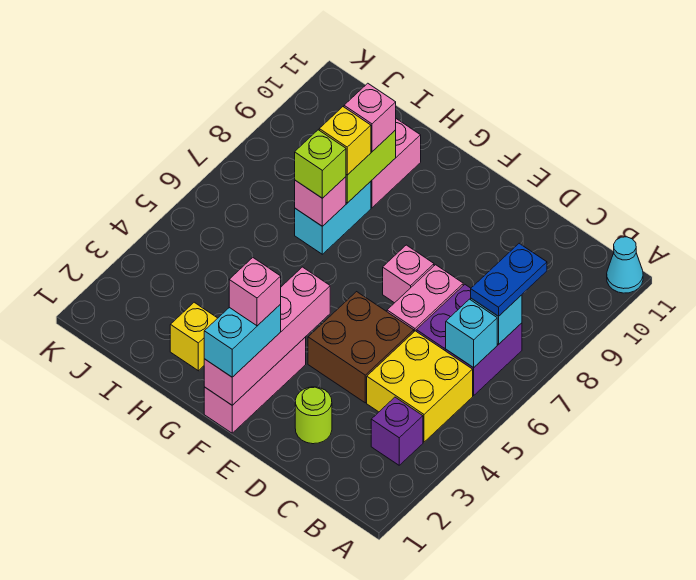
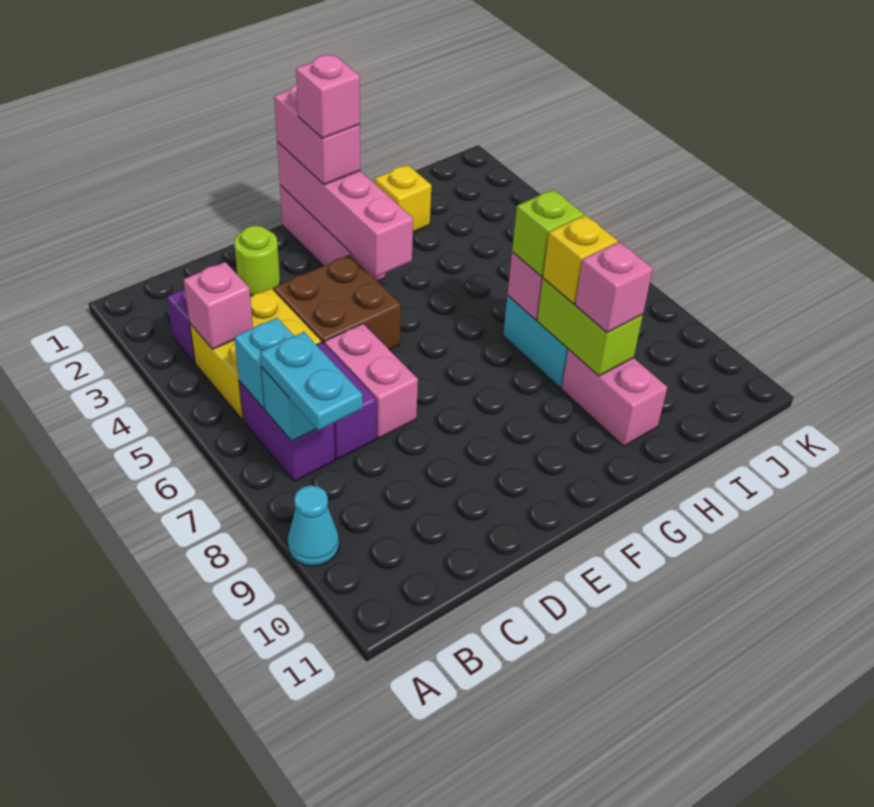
cyan cone A11 level 1 -> cyan cone A9 level 1
blue plate B7:B8 level 3 -> cyan plate B7:B8 level 3
pink brick E7 level 1 -> pink brick B4 level 2
cyan brick F1:F2 level 3 -> pink brick F1:F2 level 3

